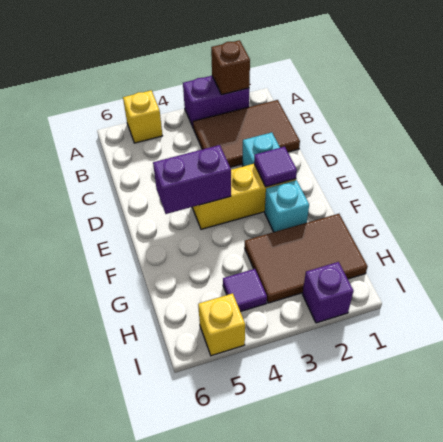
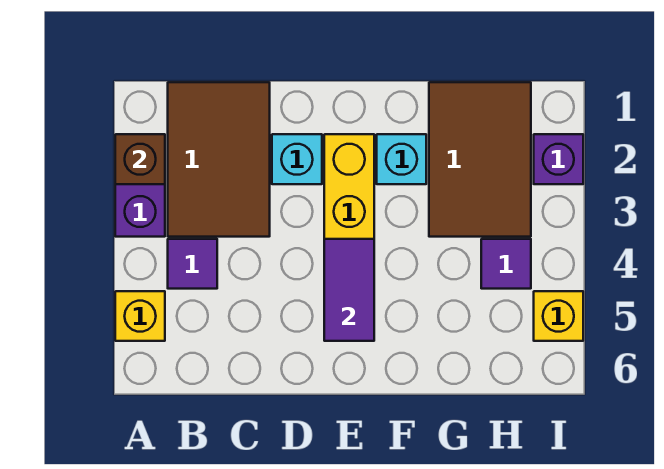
purple tile E2 level 2 -> purple tile B4 level 1
purple brick E4:E5 level 2 -> purple tile E4:E5 level 2

